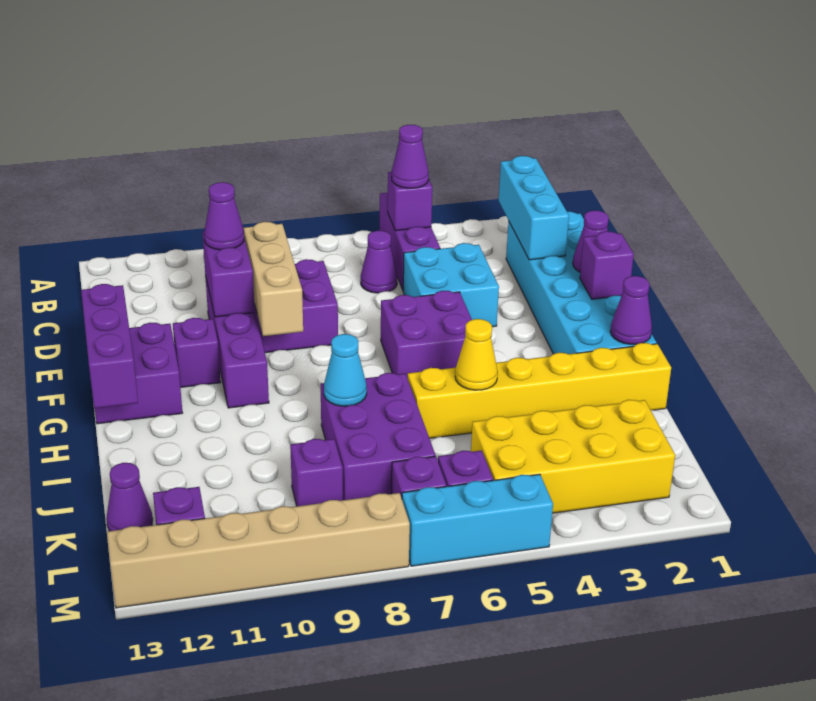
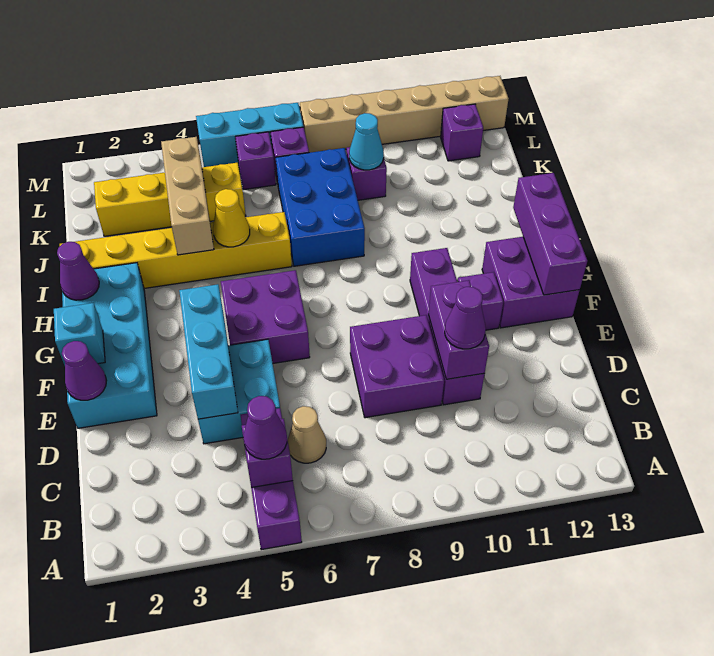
cyan brick B2:D2 level 2 -> cyan brick D4:F4 level 2
cyan brick C1:H2 level 1 -> cyan brick E1:H2 level 1
purple cone C6 level 1 -> tan cone C6 level 1
tan brick D9:F9 level 2 -> tan brick I4:K4 level 2
purple brick F1 level 2 -> cyan brick F1 level 2
purple brick I7:K8 level 1 -> blue brick I7:K8 level 1
cyan cone I8 level 2 -> cyan cone K9 level 2
yellow brick K2:L5 level 1 -> yellow brick K2:K5 level 1
purple cone K13 level 1 -> none

